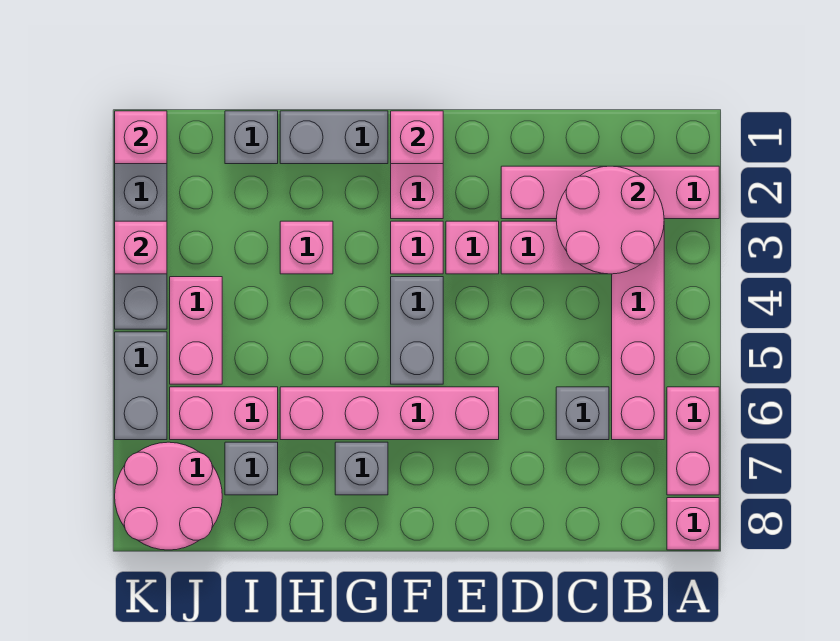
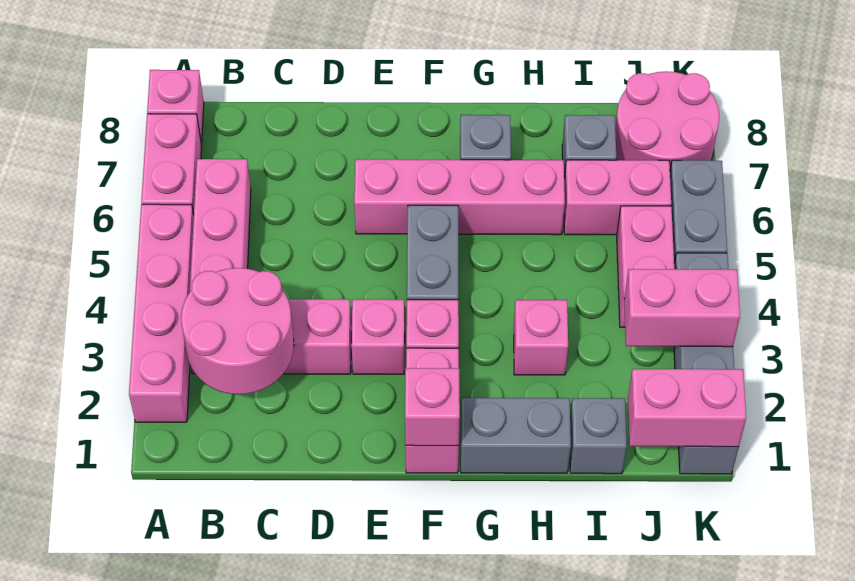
pink brick A2:D2 level 1 -> pink brick A2:A5 level 1
grey brick C6 level 1 -> none
pink brick K1 level 2 -> pink brick J1:K1 level 2
pink brick K3 level 2 -> pink brick J3:K3 level 2

